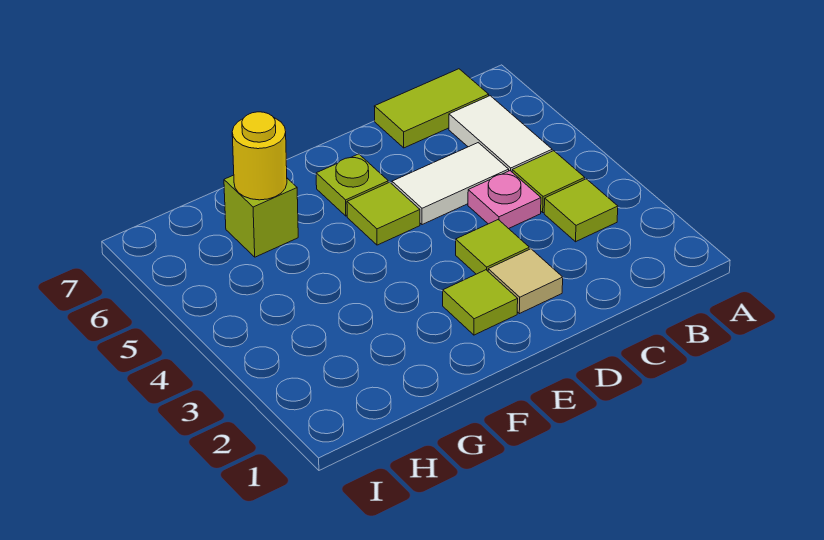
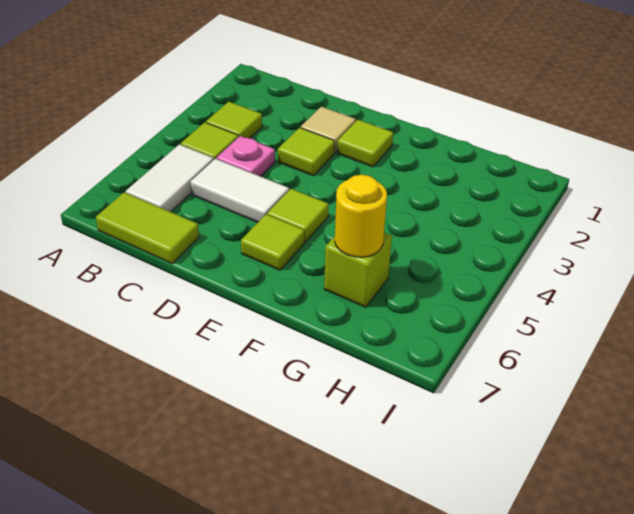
lime plate E6 level 1 -> lime tile E6 level 1

